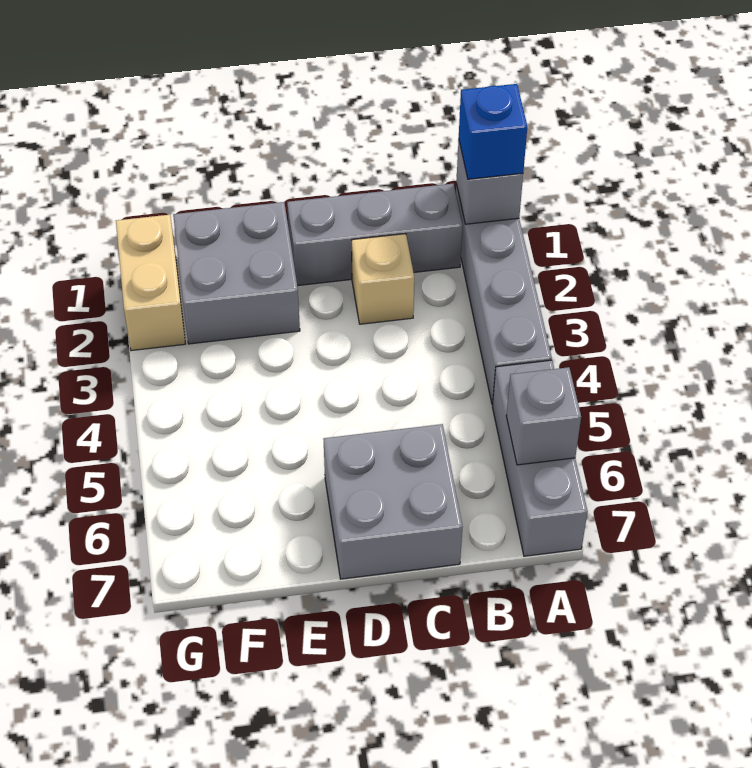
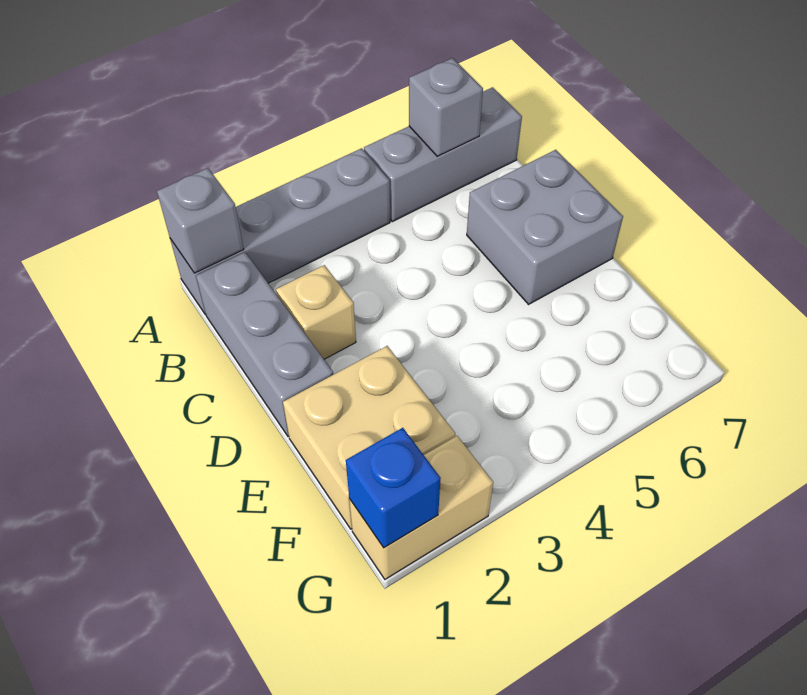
blue brick A1 level 3 -> blue brick G1 level 2
grey brick E1:F2 level 1 -> tan brick E1:F2 level 1

